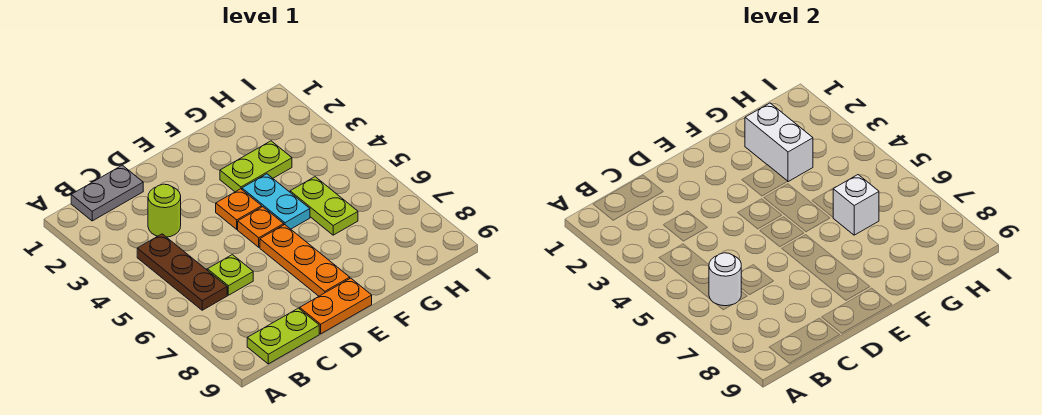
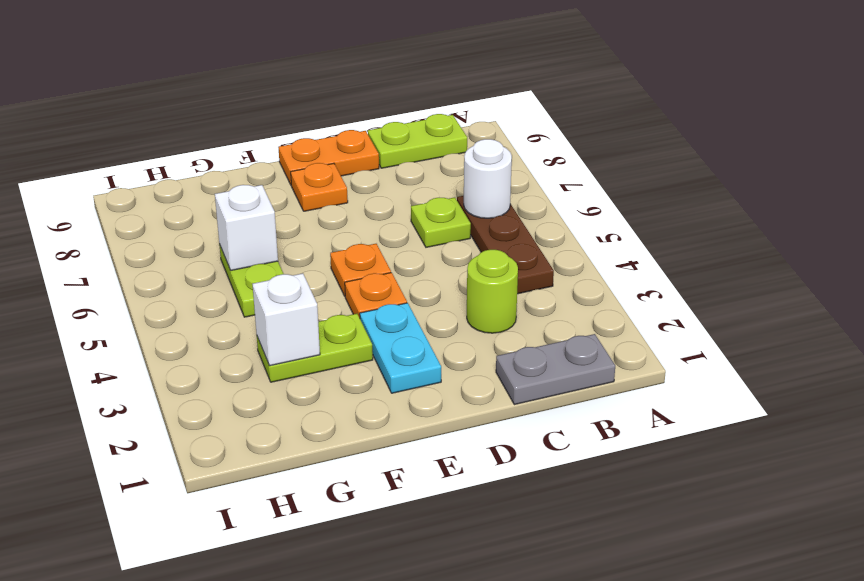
orange plate E6:E8 level 1 -> orange plate E8 level 1
cyan plate F4:F5 level 1 -> cyan plate E2:E3 level 1
white brick G2:G3 level 2 -> white brick G3 level 2

